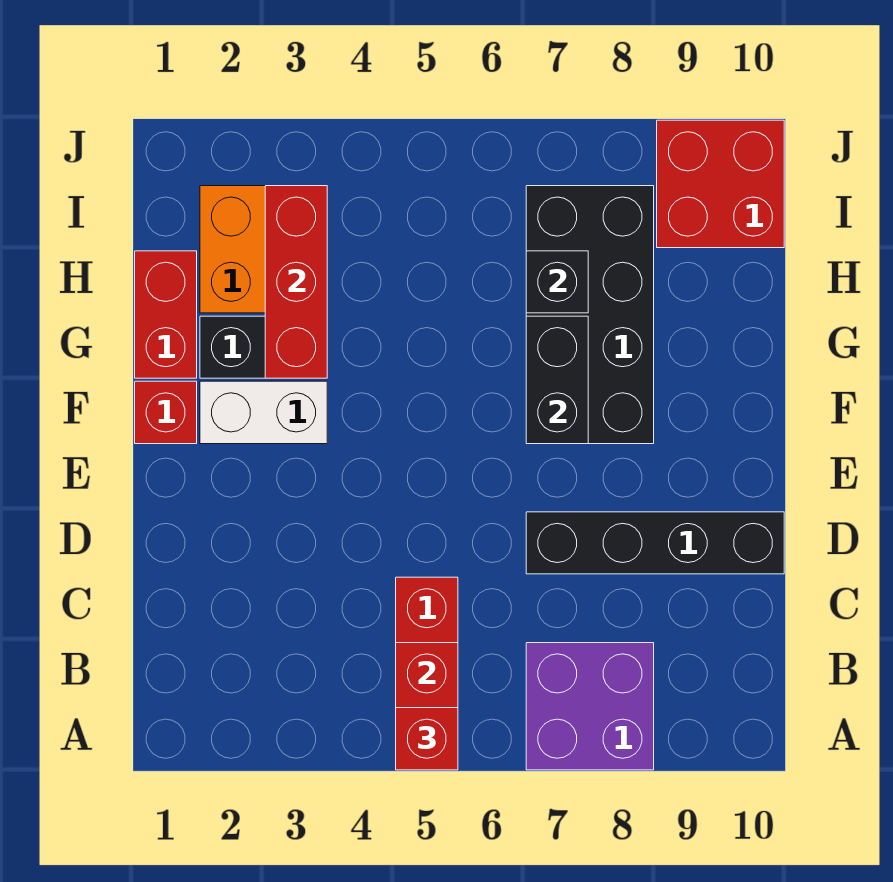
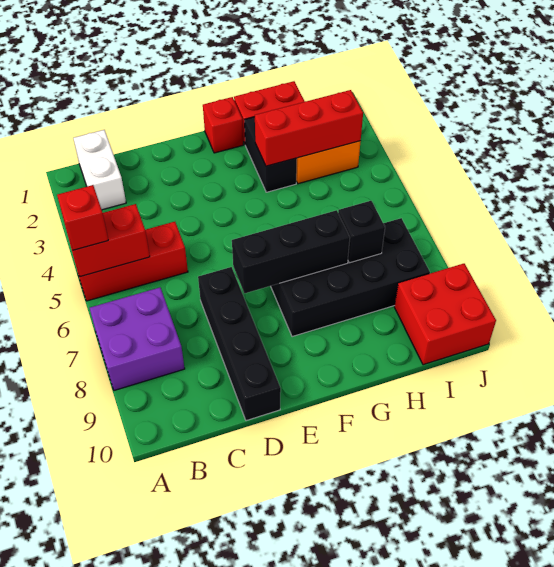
white brick F2:F3 level 1 -> white brick B1:B2 level 1
black brick F7:G7 level 2 -> black brick E7:G7 level 2

